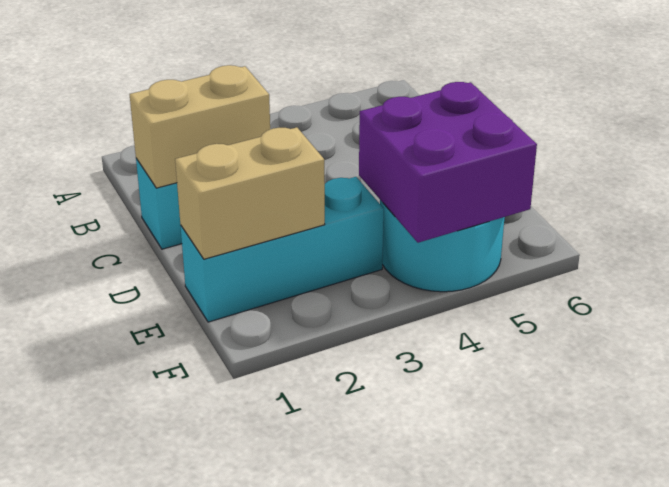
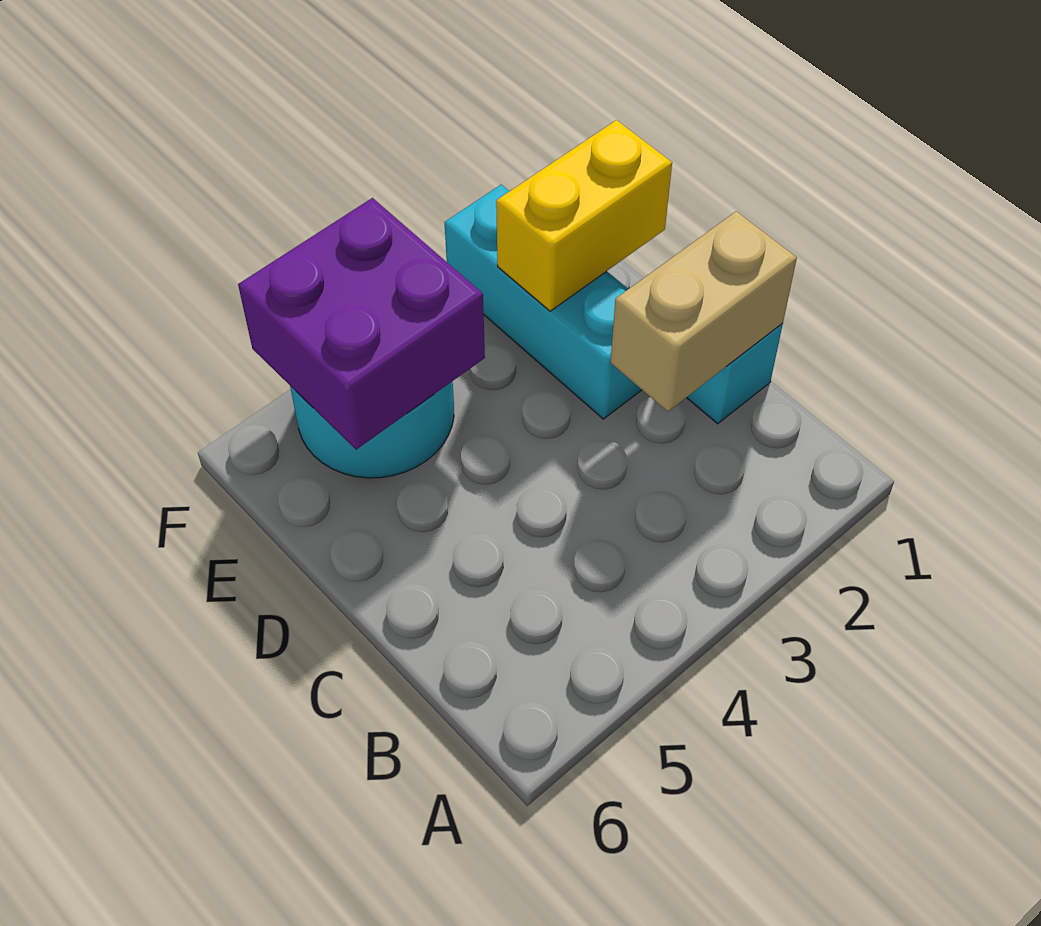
cyan brick E1:E3 level 1 -> cyan brick D2:F2 level 1
tan brick E1:E2 level 2 -> yellow brick E1:E2 level 2

